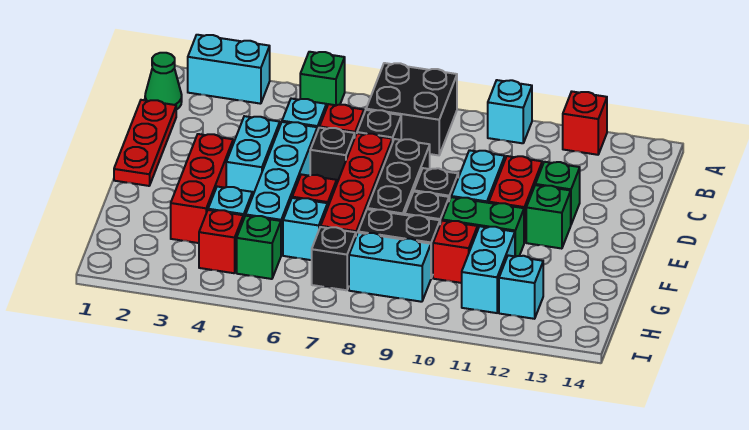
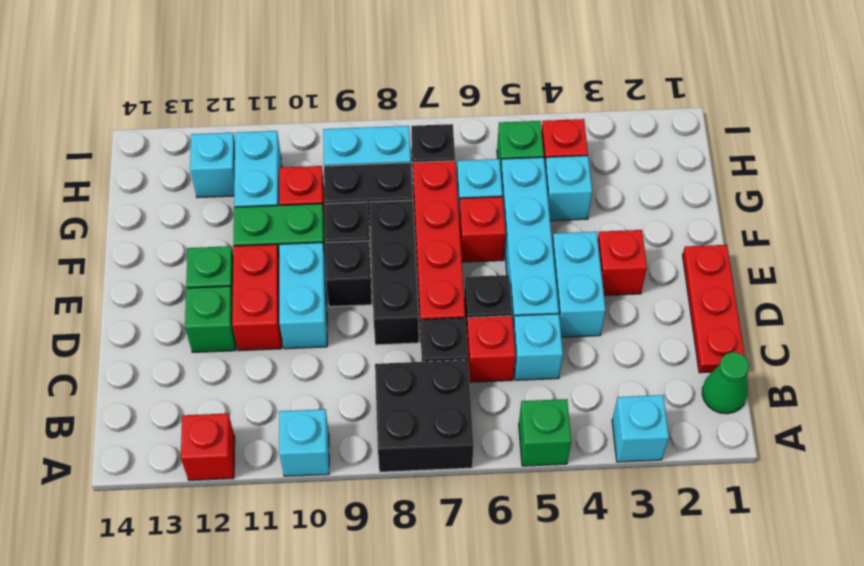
cyan brick A2:A3 level 1 -> cyan brick A3 level 1
red brick E3:G3 level 1 -> red brick E3 level 1

